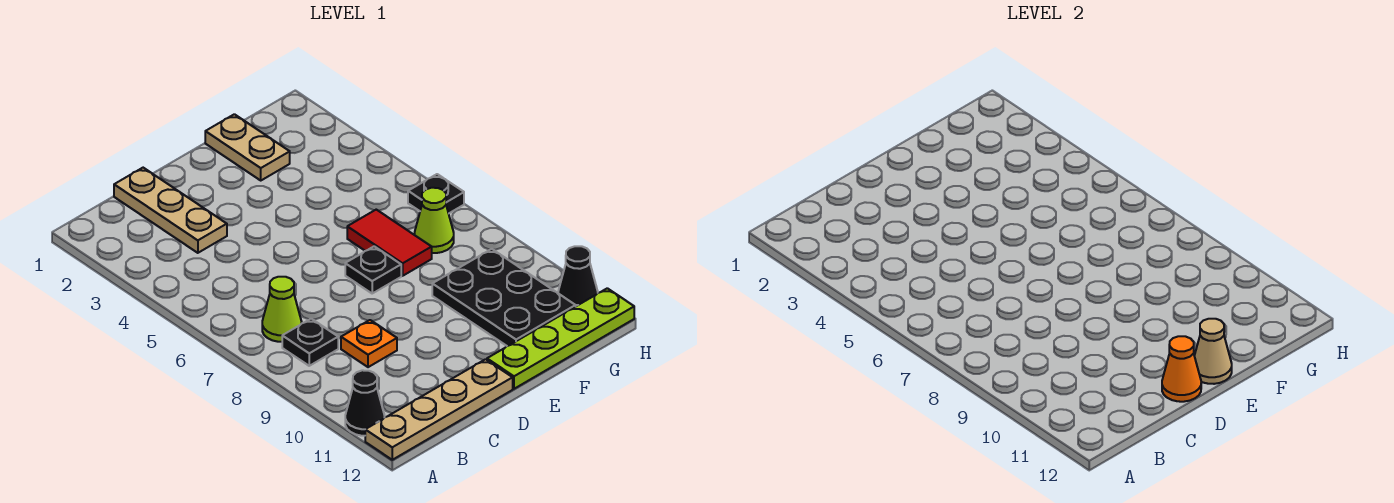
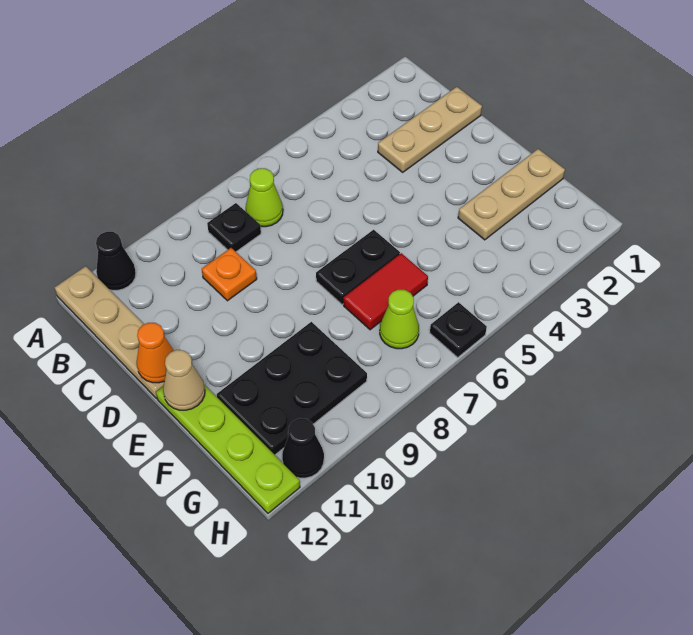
black plate E7 level 1 -> black plate E6:E7 level 1
tan plate F1:F2 level 1 -> tan plate F1:F3 level 1

